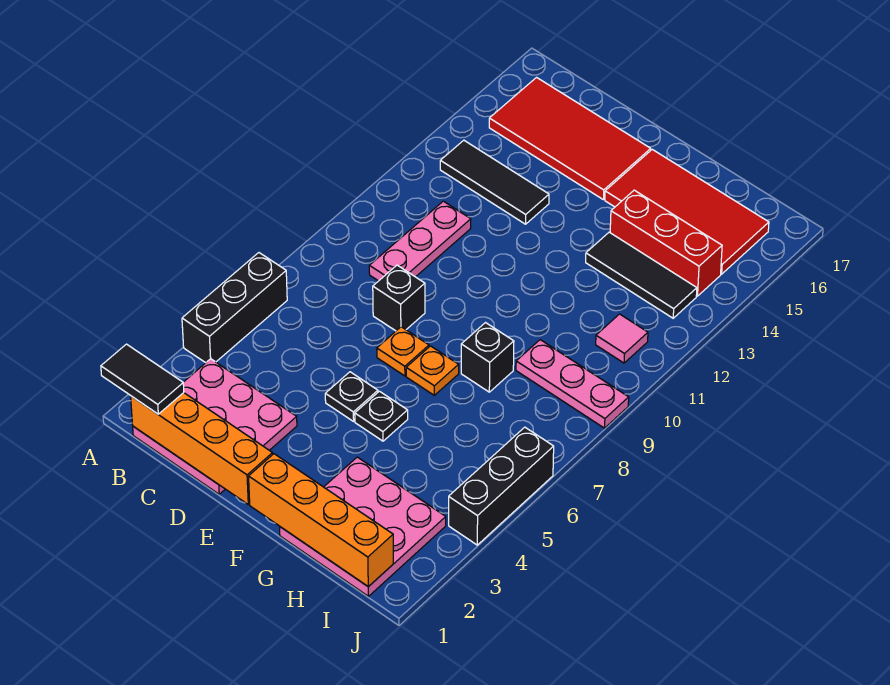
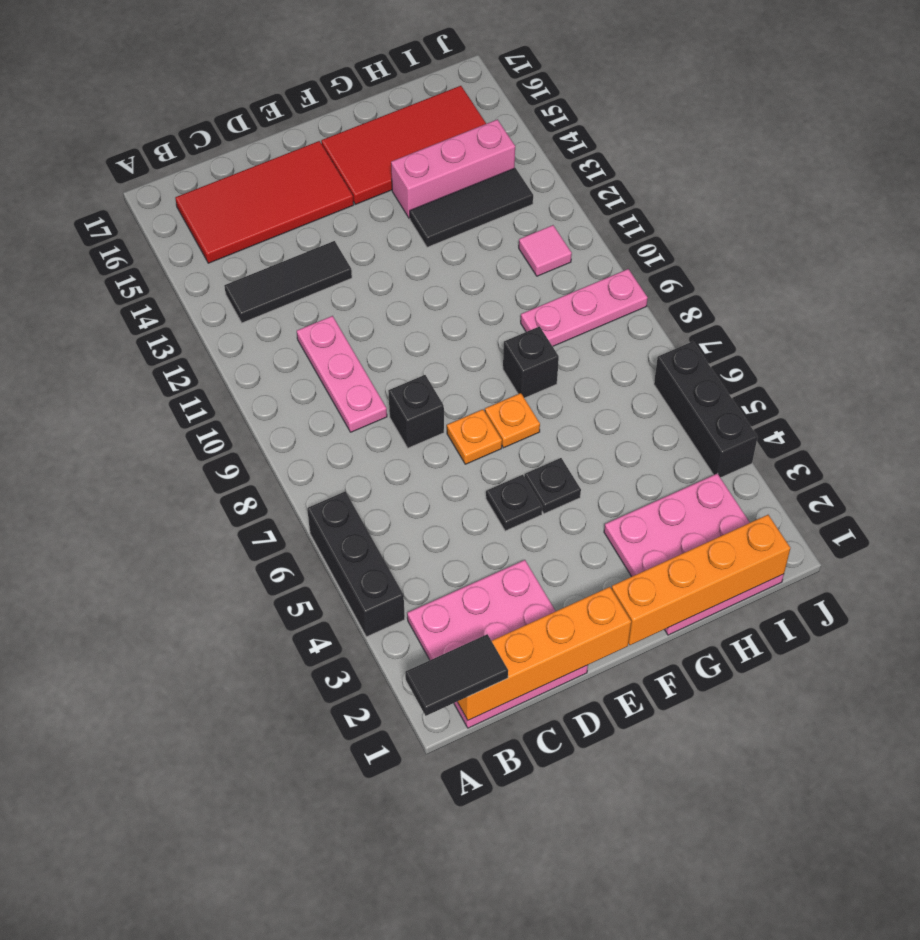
red brick G14:I14 level 1 -> pink brick G14:I14 level 1

